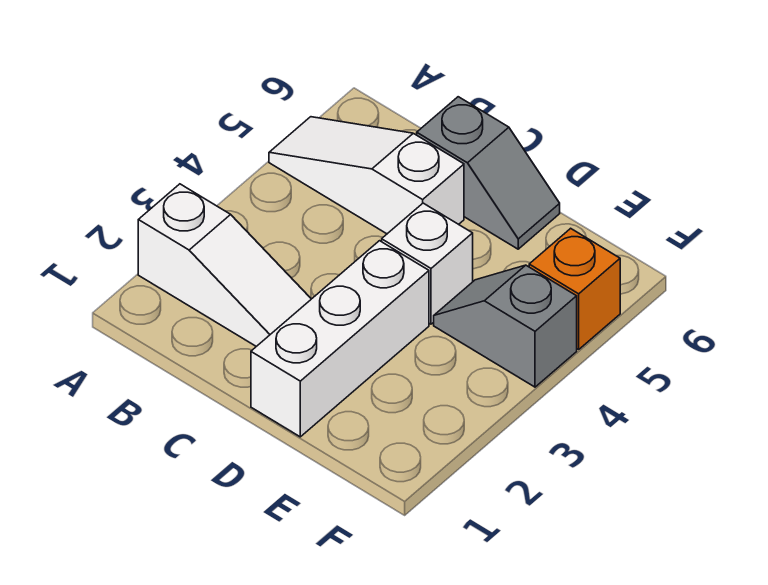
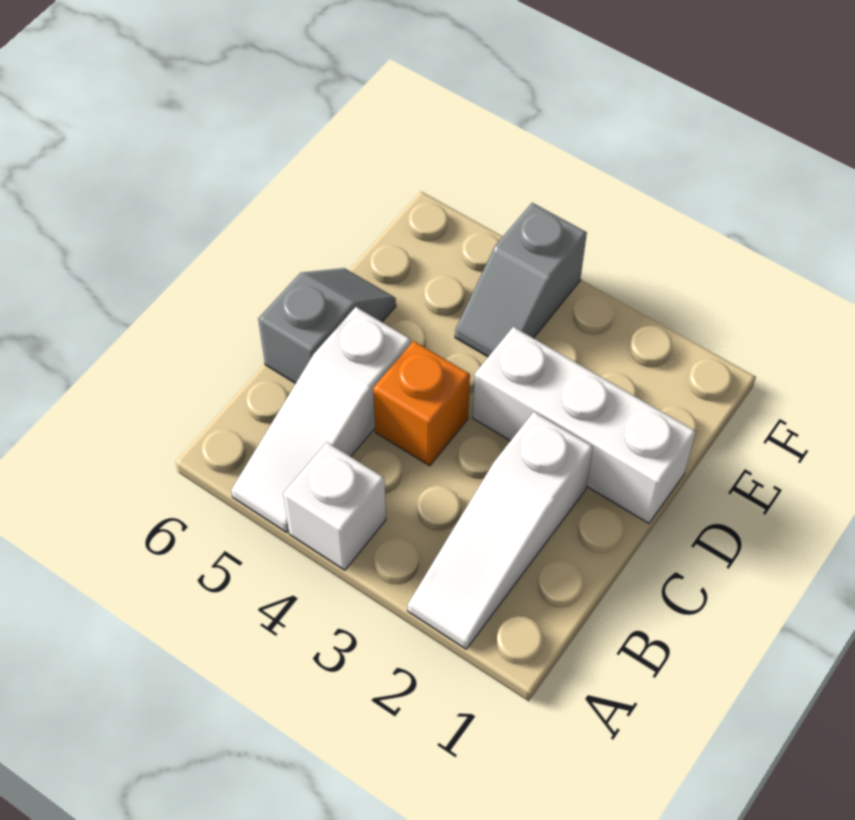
white slope A2:C2 level 1 top A -> white slope A2:C2 level 1 top C
white brick D4 level 1 -> white brick A4 level 1
orange brick F5 level 1 -> orange brick C4 level 1

